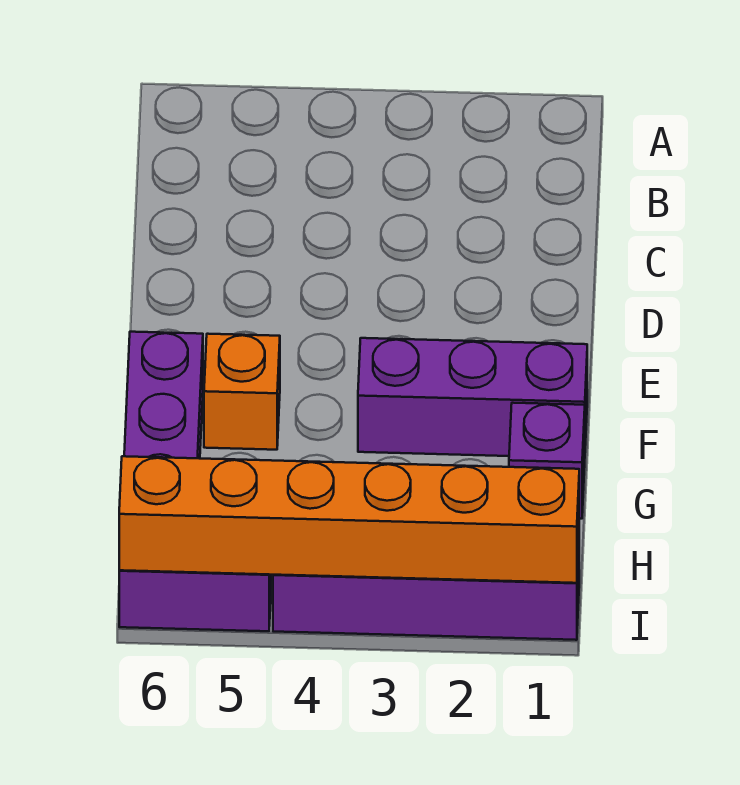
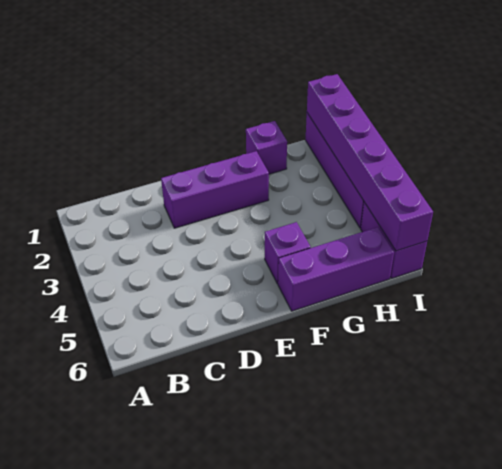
purple brick F1:F3 level 1 -> purple brick D2:F2 level 1
orange brick F5 level 1 -> purple brick F5 level 1
orange brick I1:I6 level 2 -> purple brick I1:I6 level 2

